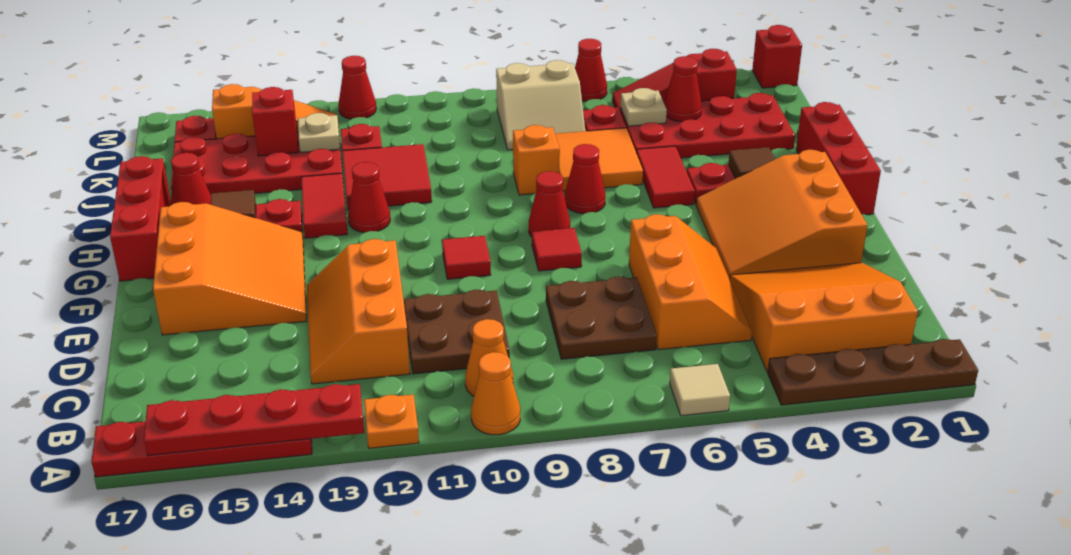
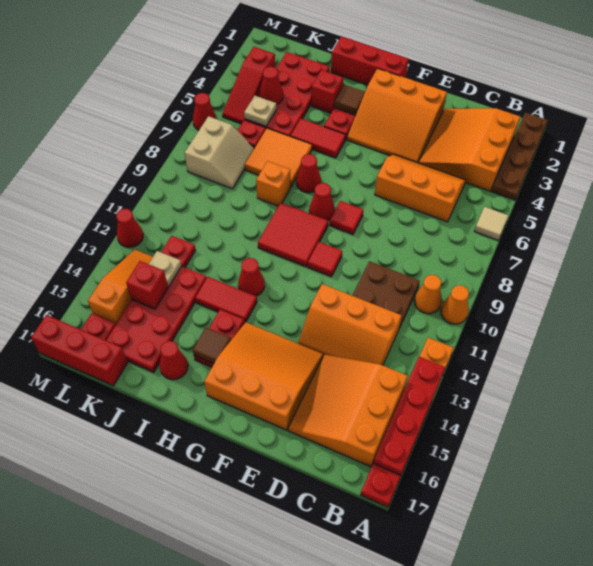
none -> orange slope B14:D16 level 1 top B
brown plate C7:D8 level 1 -> none
red brick G17:I17 level 1 -> red brick K17:M17 level 1
red tile I11:J12 level 1 -> red tile G9:H10 level 1
red brick M1 level 1 -> red brick I3 level 1

